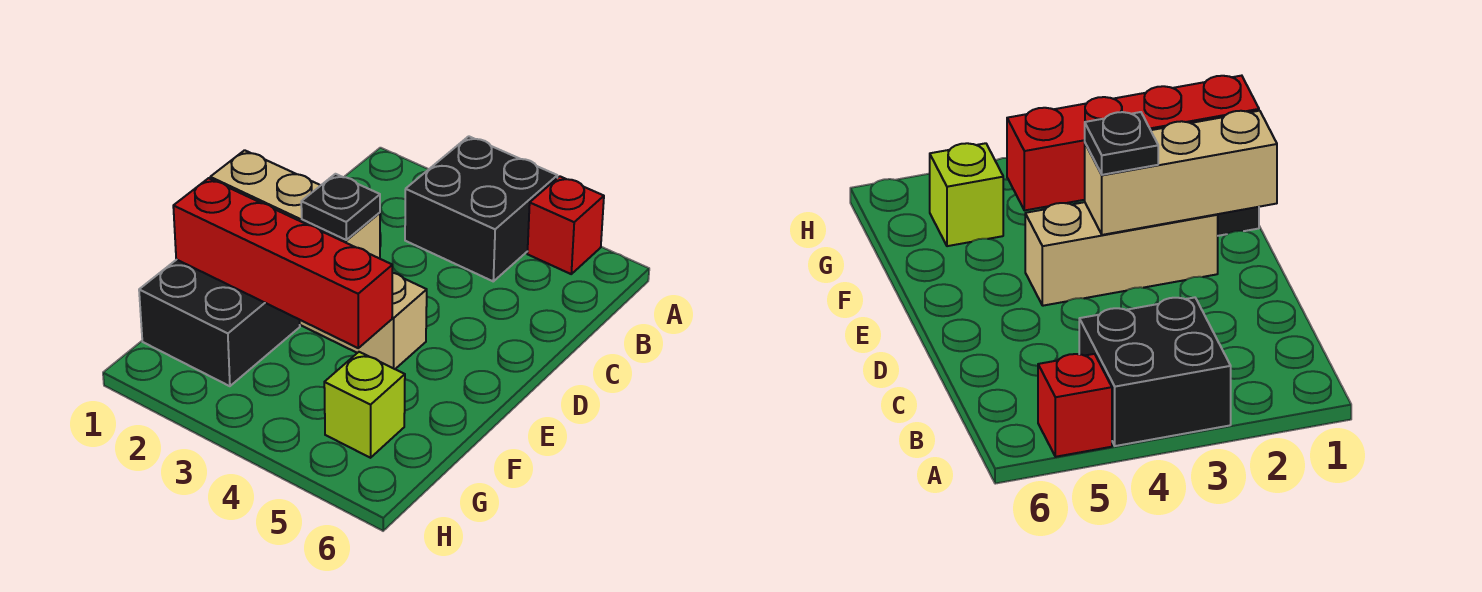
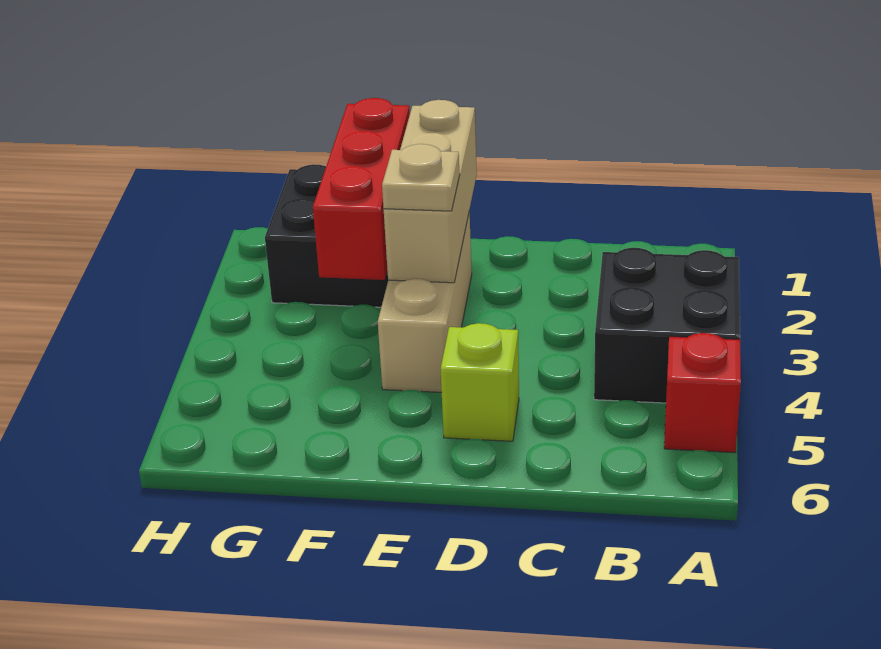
black plate E3 level 3 -> tan plate E3 level 3
red brick F1:F4 level 2 -> red brick F1:F3 level 2
lime brick G5 level 1 -> lime brick D5 level 1

